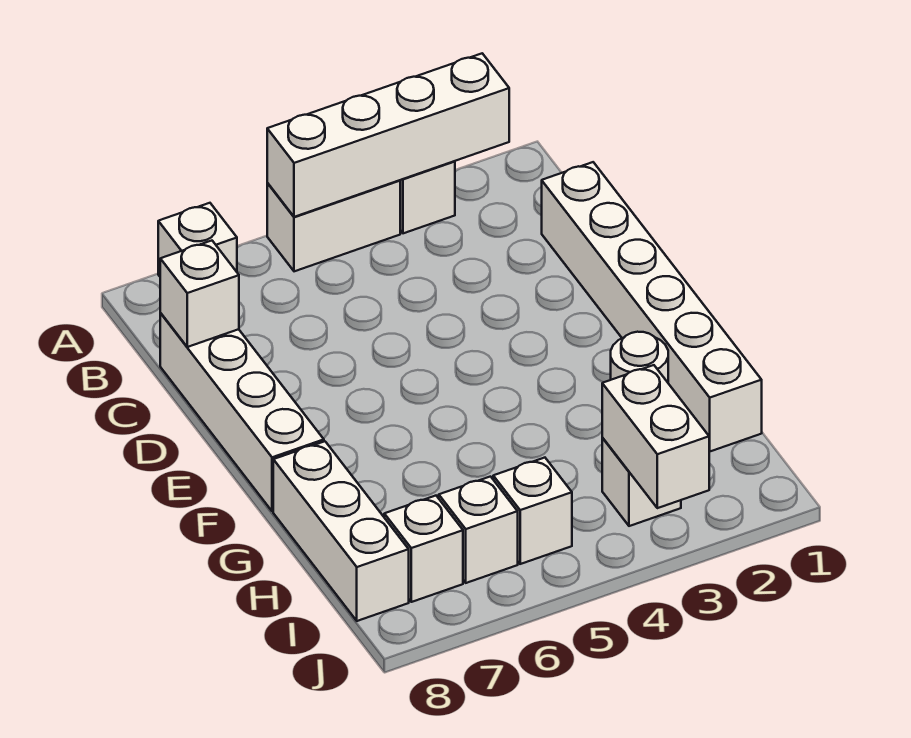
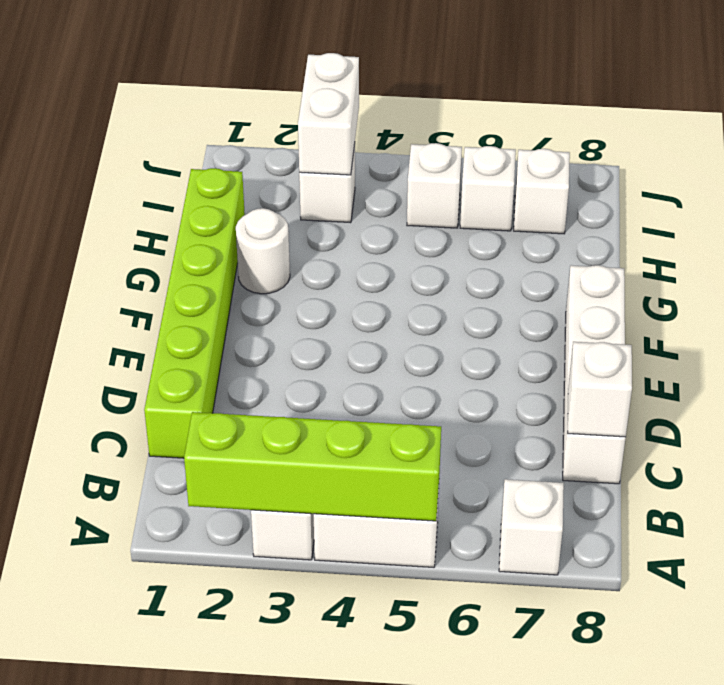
white brick A2:A5 level 2 -> lime brick A2:A5 level 2
white brick C1:H1 level 1 -> lime brick C1:H1 level 1
white brick G8:I8 level 1 -> none

